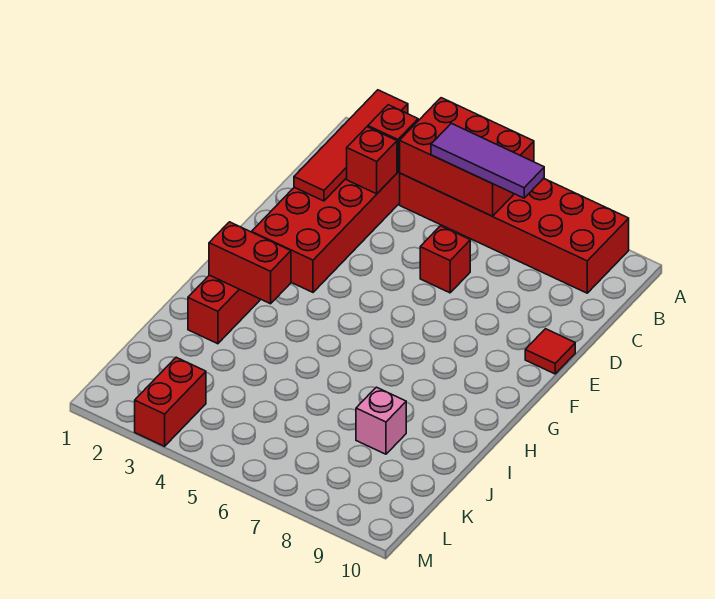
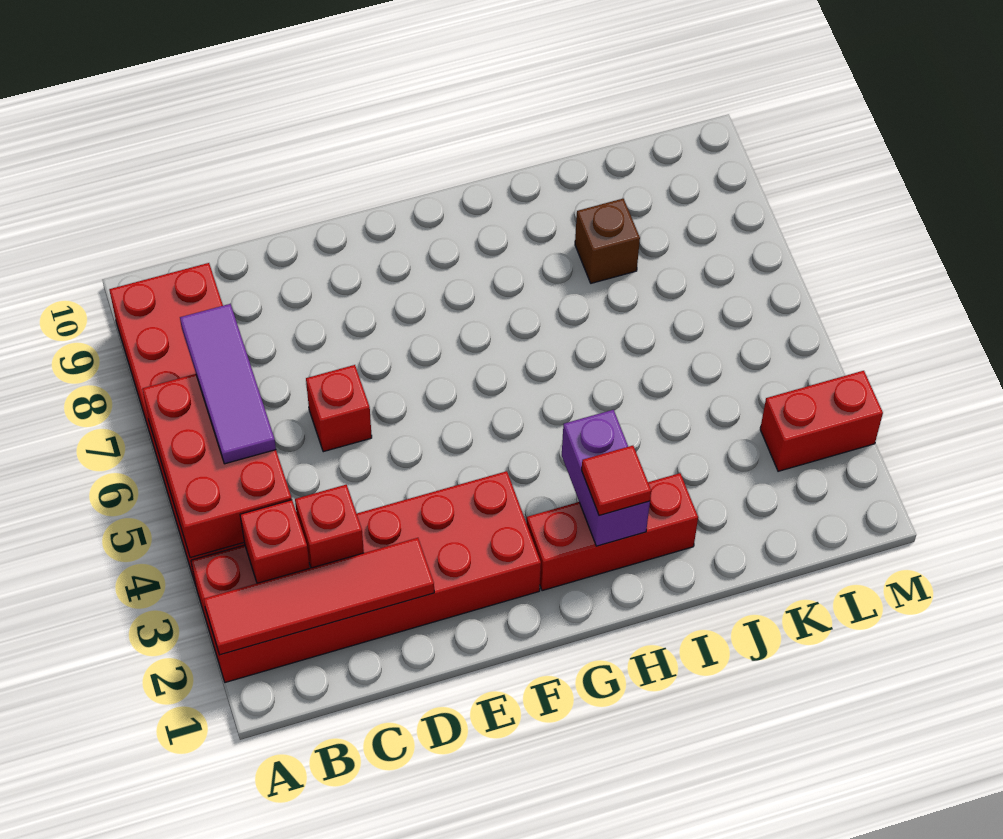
red tile E10 level 1 -> red tile H2 level 3
red brick H2:H3 level 2 -> purple brick H2:H3 level 2
pink brick J8 level 1 -> brown brick J8 level 1

